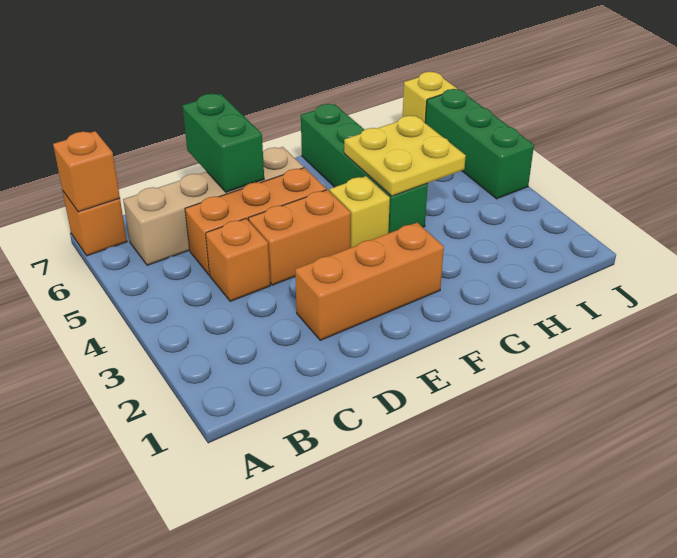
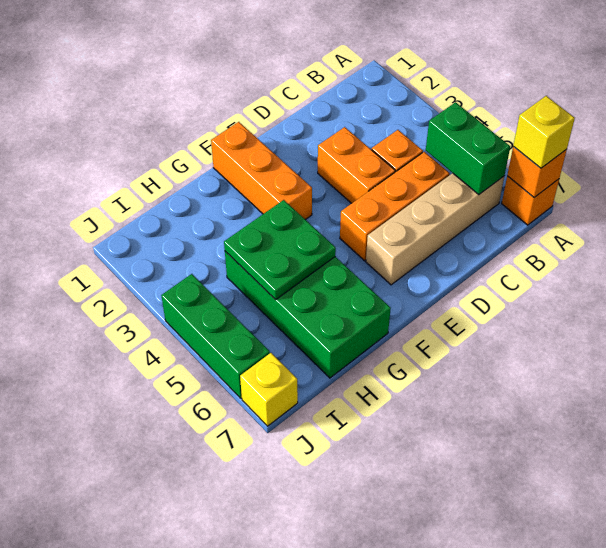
orange brick D2:F2 level 1 -> orange brick F1:F3 level 1
orange brick D4:E4 level 1 -> orange brick D3:D4 level 1
green brick D6:D7 level 2 -> green brick B5:B6 level 2
yellow brick F4 level 1 -> yellow brick A7 level 3
green brick G4:G7 level 1 -> green brick G4:H7 level 1
yellow plate G4:H5 level 2 -> green plate G4:H5 level 2

